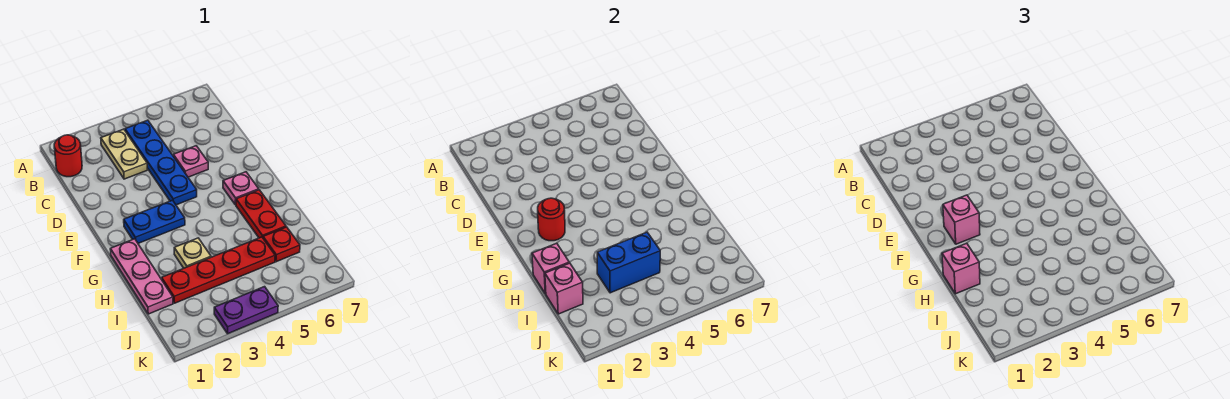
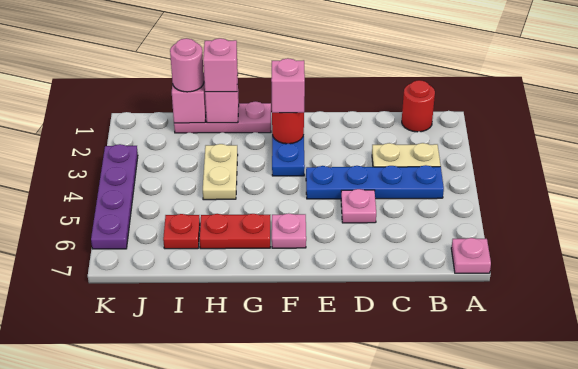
none -> pink plate A7 level 1
tan plate H3 level 1 -> tan plate H3:H4 level 1
none -> pink round brick I1 level 3
red plate I2:I5 level 1 -> none
blue brick I3:I4 level 2 -> none
purple plate K3:K4 level 1 -> purple plate K3:K6 level 1

